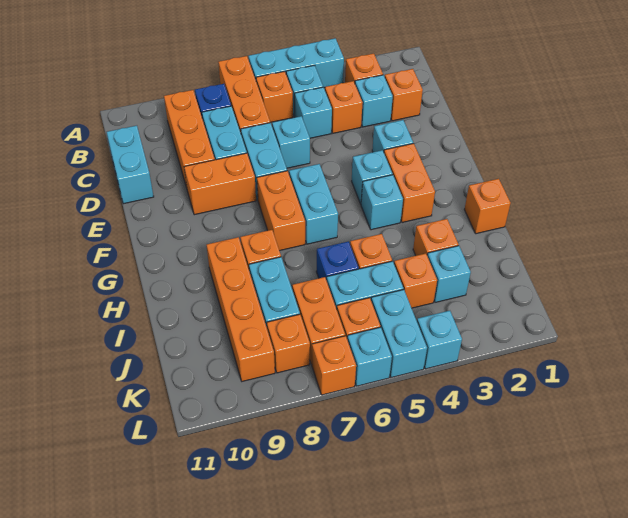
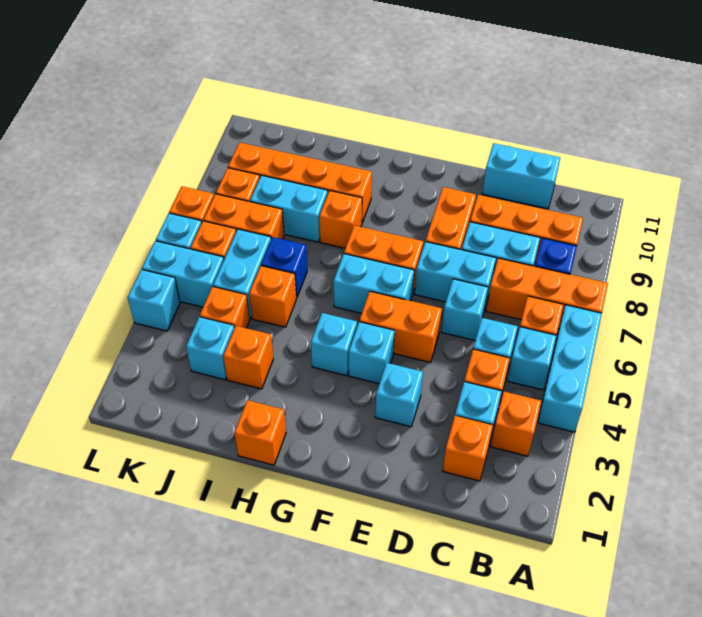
orange brick F3:G3 level 1 -> orange brick E5:F5 level 1

